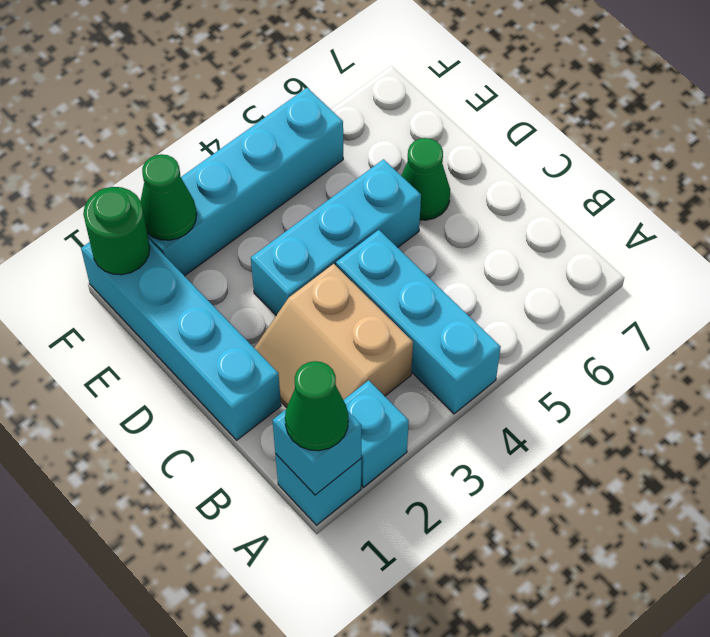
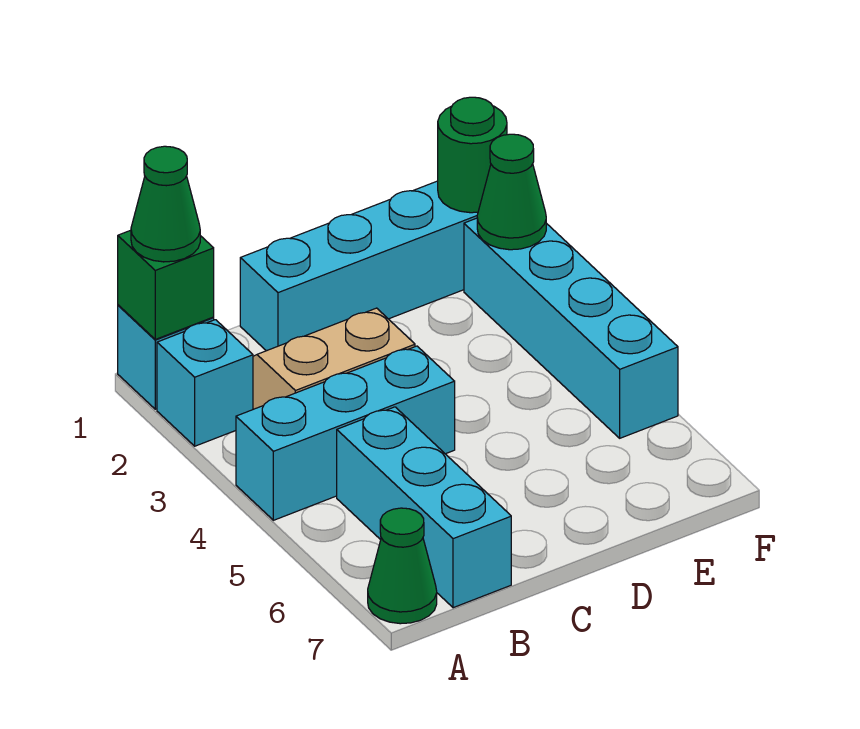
cyan brick A1 level 2 -> green brick A1 level 2
cyan brick D3:D5 level 1 -> cyan brick B5:B7 level 1
green cone D6 level 1 -> green cone A7 level 1

